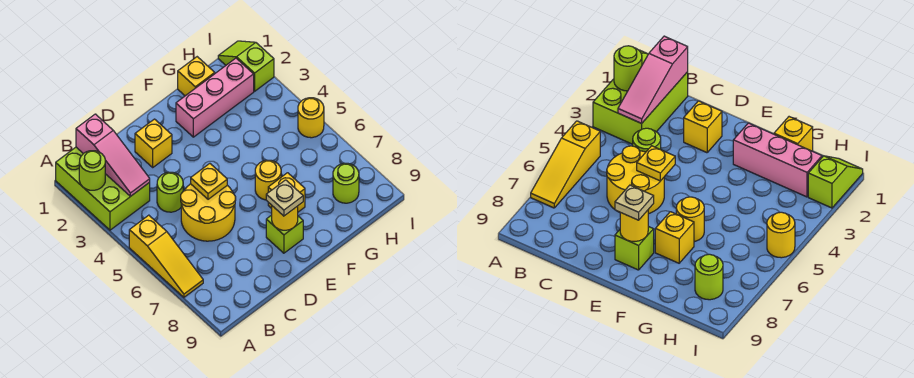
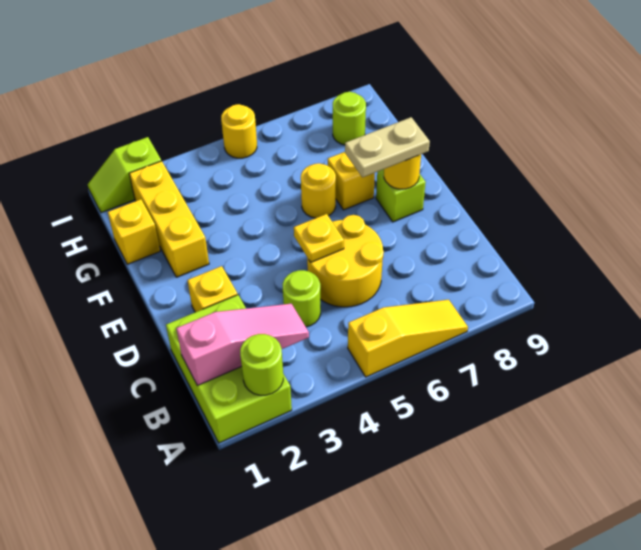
lime brick A1:B3 level 1 -> lime brick A1:C2 level 1
tan plate E8 level 3 -> tan plate E7:E8 level 3
pink brick F2:H2 level 1 -> yellow brick F2:H2 level 1

